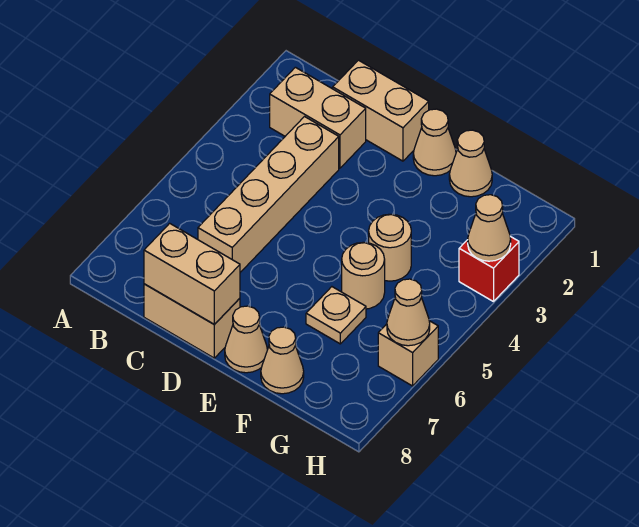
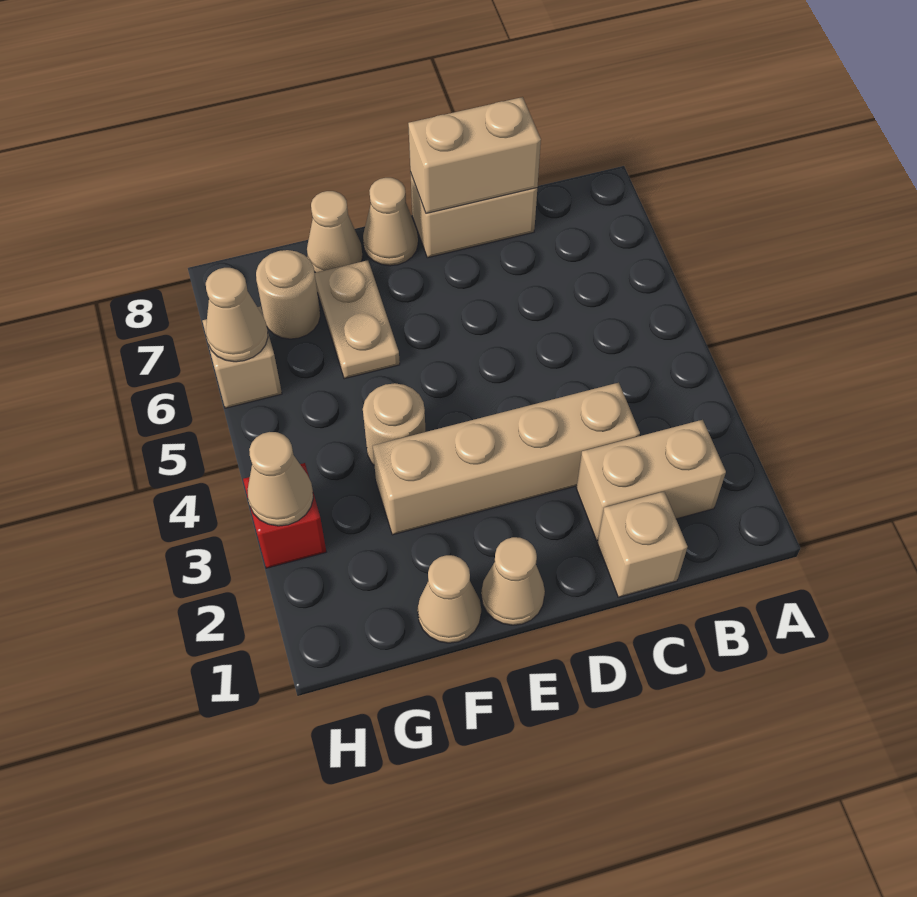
tan brick C1:D1 level 1 -> tan brick C1 level 1
tan brick C3:C6 level 1 -> tan brick C3:F3 level 1
tan round brick F5 level 1 -> tan round brick G7 level 1
tan plate F6 level 1 -> tan plate F6:F7 level 1

